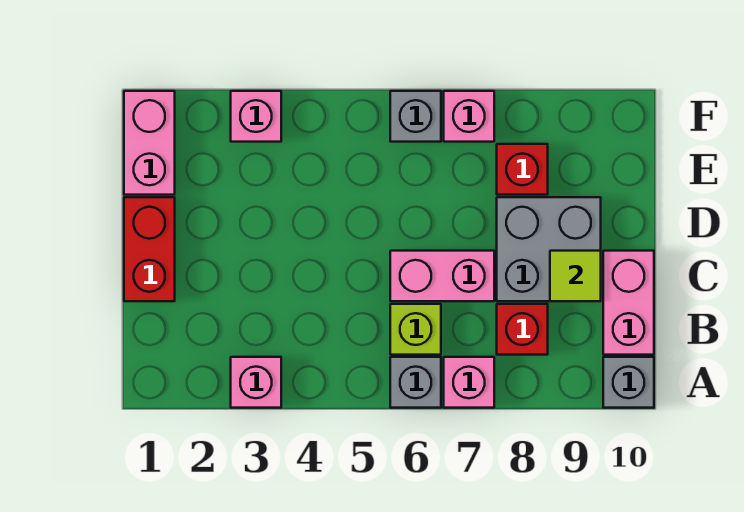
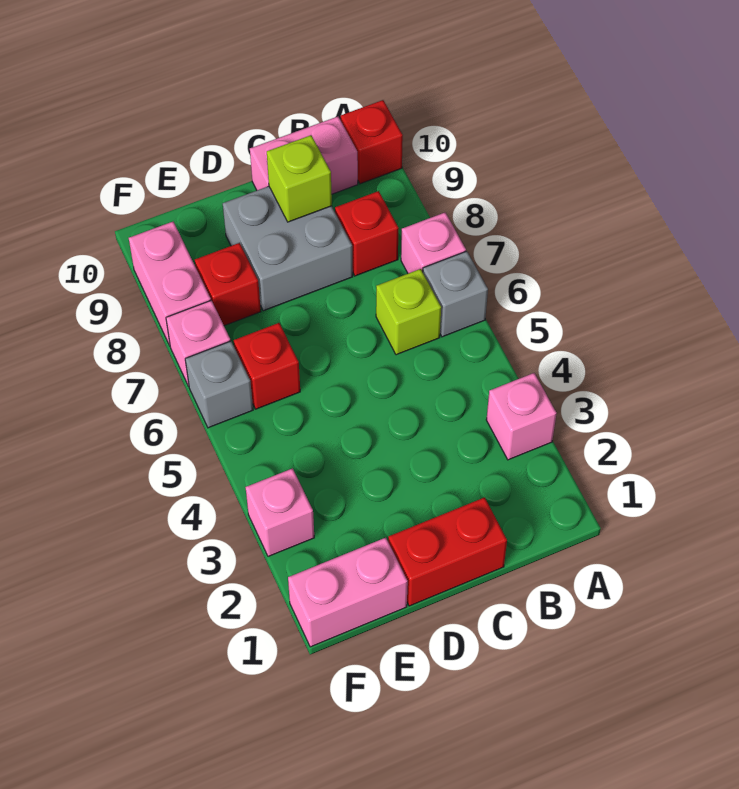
grey brick A10 level 1 -> red brick A10 level 1
pink brick C6:C7 level 1 -> pink brick F8:F9 level 1
lime tile C9 level 2 -> lime brick C9 level 2
none -> red brick E6 level 1

